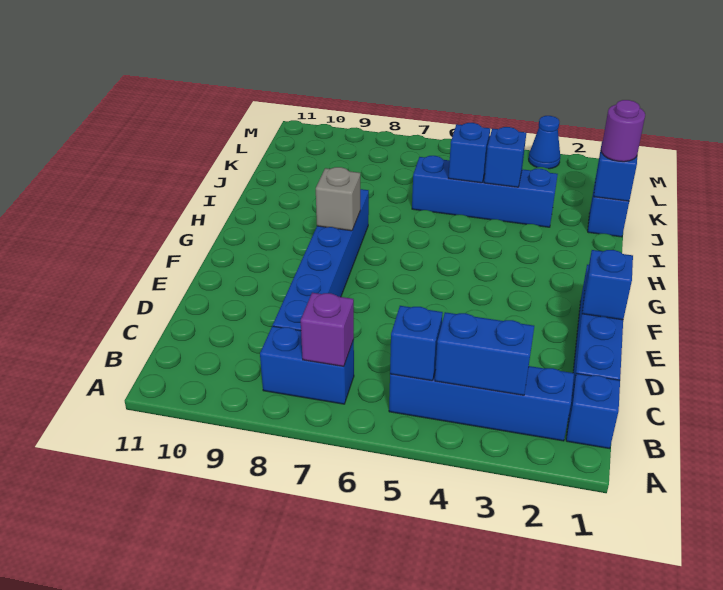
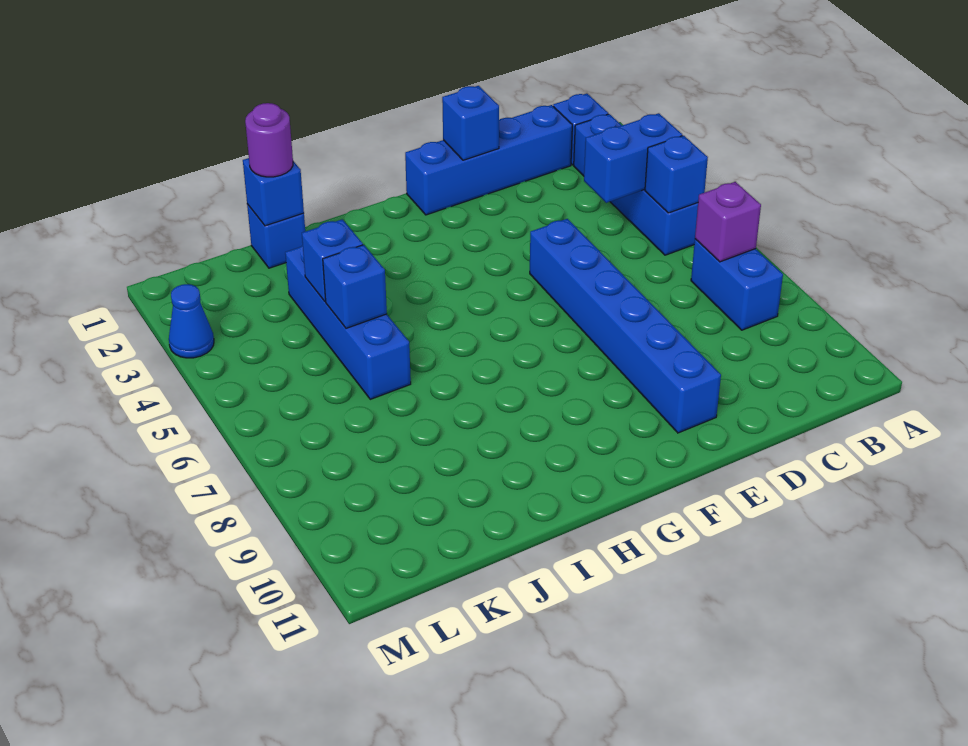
blue brick B3:B4 level 2 -> blue brick B4:C4 level 2
blue brick C8:H8 level 1 -> blue brick E5:E10 level 1
grey brick G8 level 2 -> none

